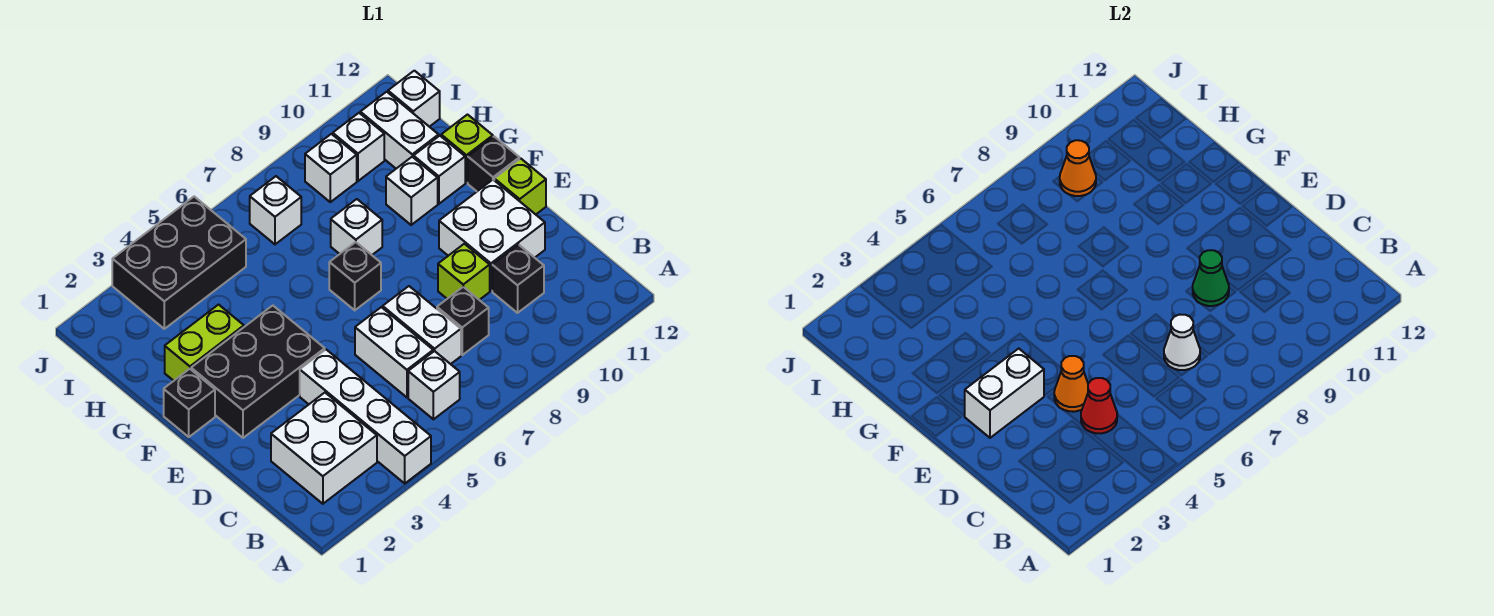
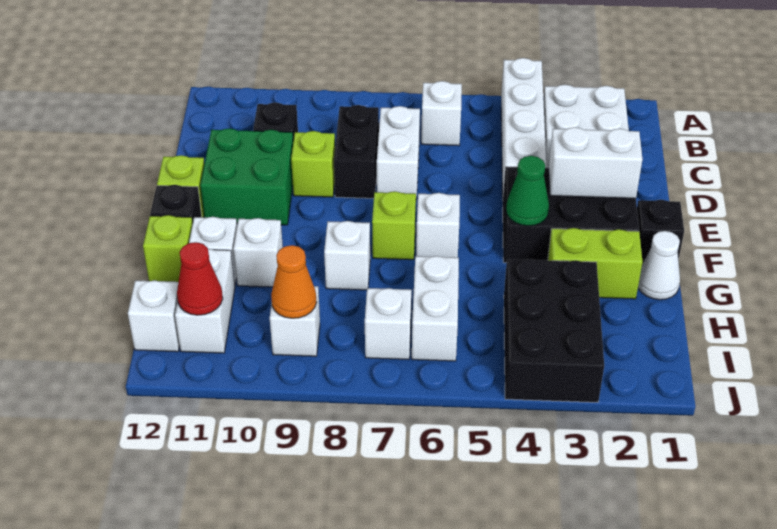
red cone C4 level 2 -> red cone I11 level 2
white brick C6:D6 level 1 -> white brick H6:I6 level 1
white cone C7 level 2 -> white cone G1 level 1
black brick C8 level 1 -> black brick C8:D8 level 1
orange cone D4 level 2 -> none
green cone D9 level 2 -> green cone F4 level 2
white brick D10:E11 level 1 -> green brick D10:E11 level 1
black brick F7 level 1 -> lime brick F7 level 1
black brick I3:J5 level 1 -> black brick H3:J4 level 1
white brick I10 level 1 -> white brick F6 level 1

